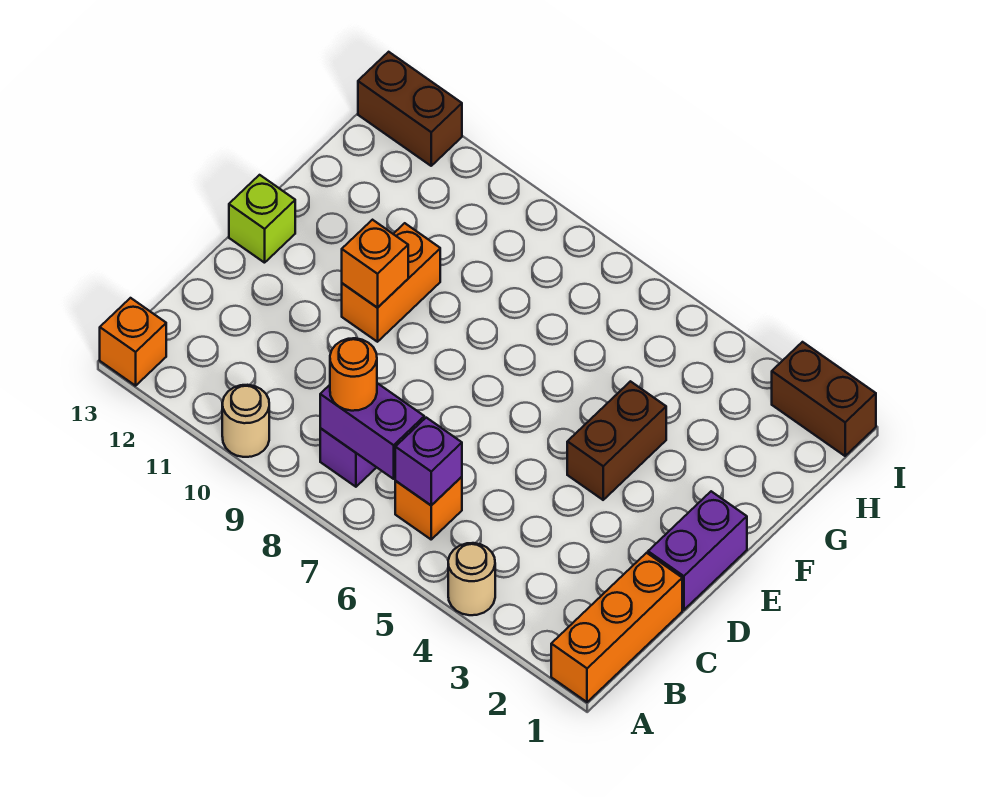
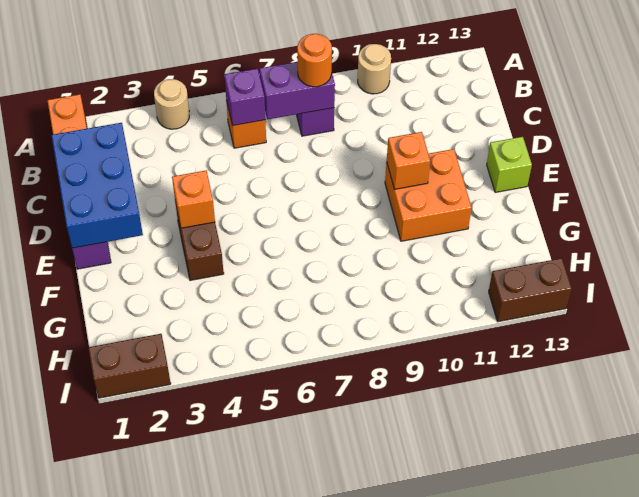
orange brick A13 level 1 -> orange brick E4 level 2
none -> blue brick C1:E2 level 2
orange brick E10:F10 level 1 -> orange brick E10:F11 level 1

